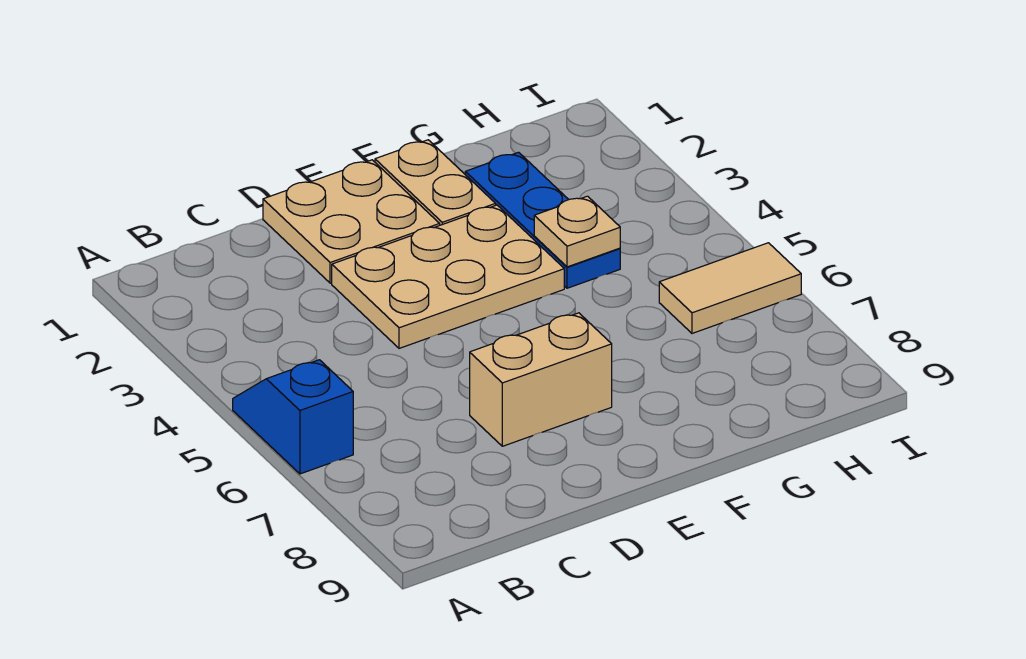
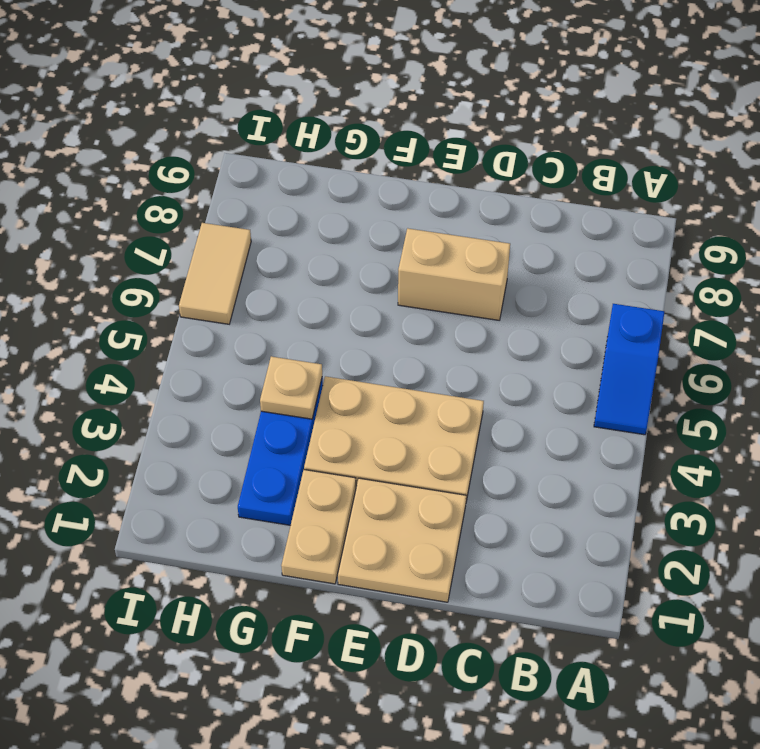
tan tile H6:I6 level 1 -> tan tile I6:I7 level 1

